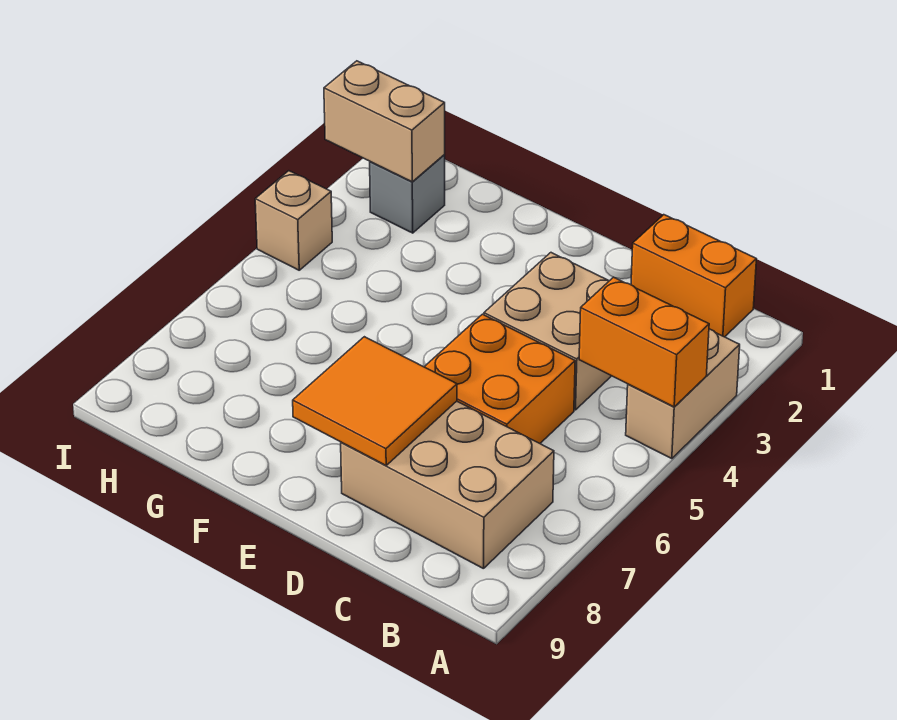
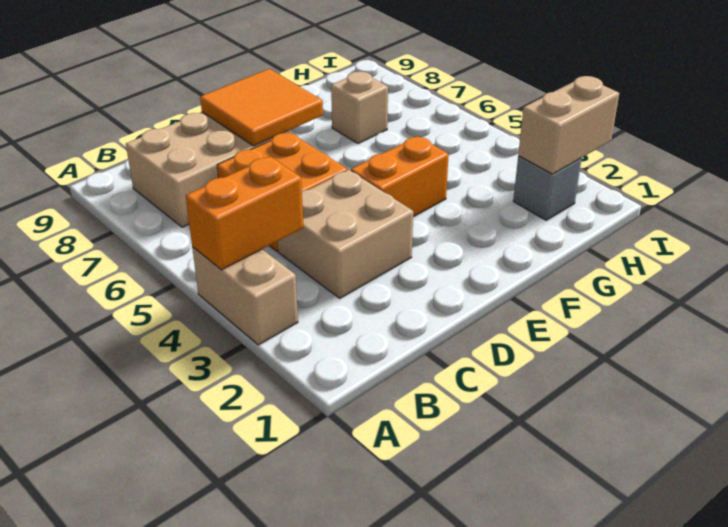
orange brick B1:C1 level 1 -> orange brick E4:F4 level 1
tan brick I4 level 1 -> tan brick G7 level 1

